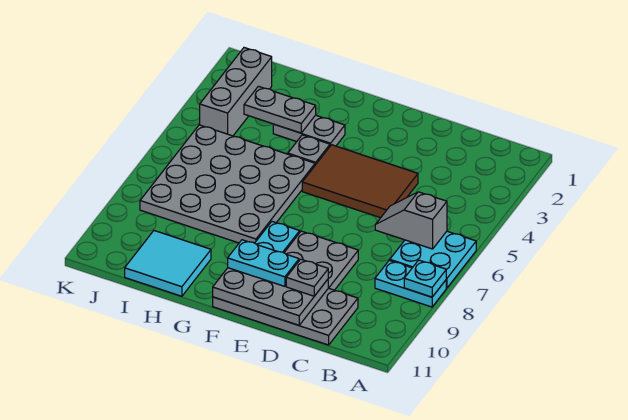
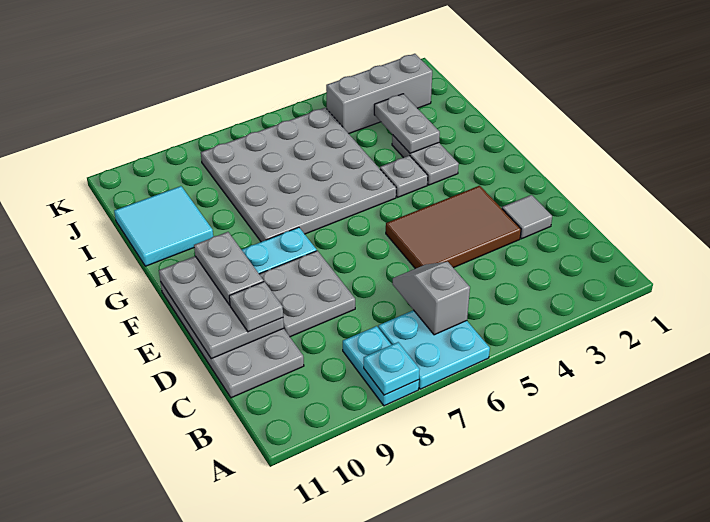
none -> grey tile D2 level 1
brown tile D4:F5 level 1 -> brown tile D3:E5 level 1
cyan plate E10:F10 level 3 -> grey plate E10:F10 level 3

